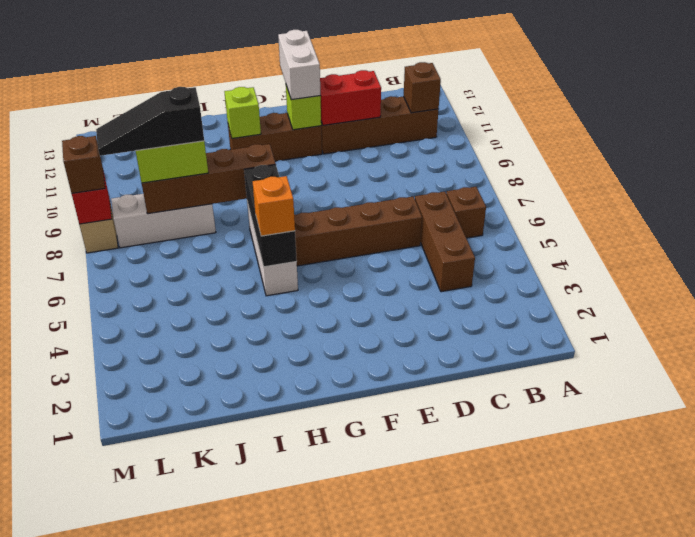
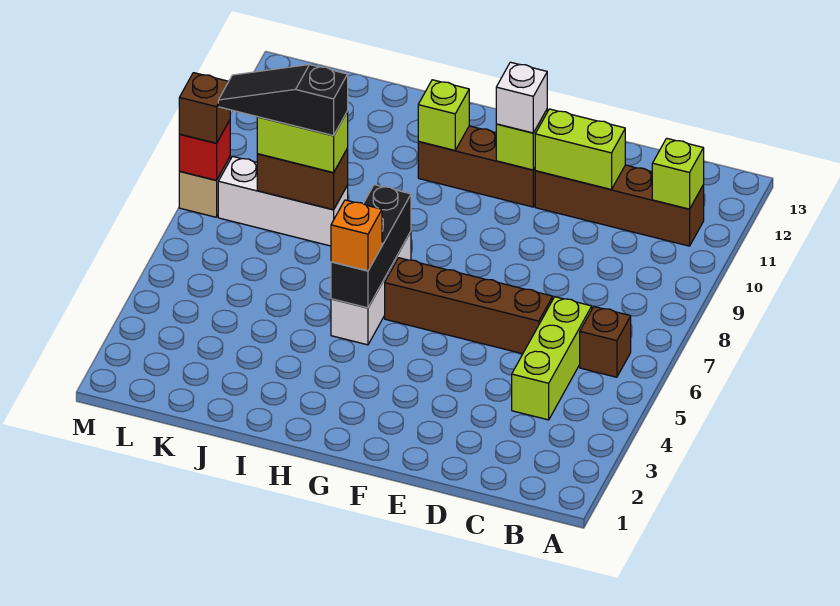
brown brick B11 level 2 -> lime brick B11 level 2
brown brick C4:C6 level 1 -> lime brick C4:C6 level 1
red brick D11:E11 level 2 -> lime brick D11:E11 level 2
white brick F11:F12 level 3 -> white brick F11 level 3
brown brick H8:K8 level 2 -> brown brick J8:K8 level 2

